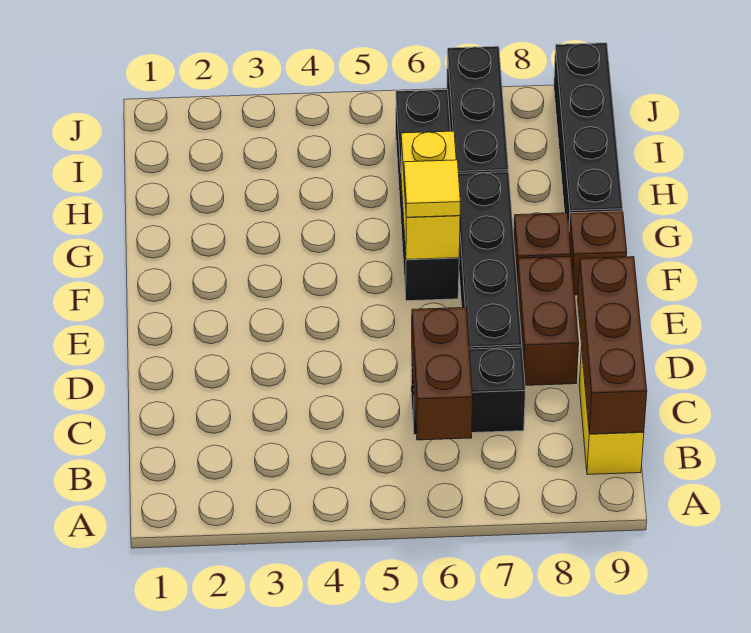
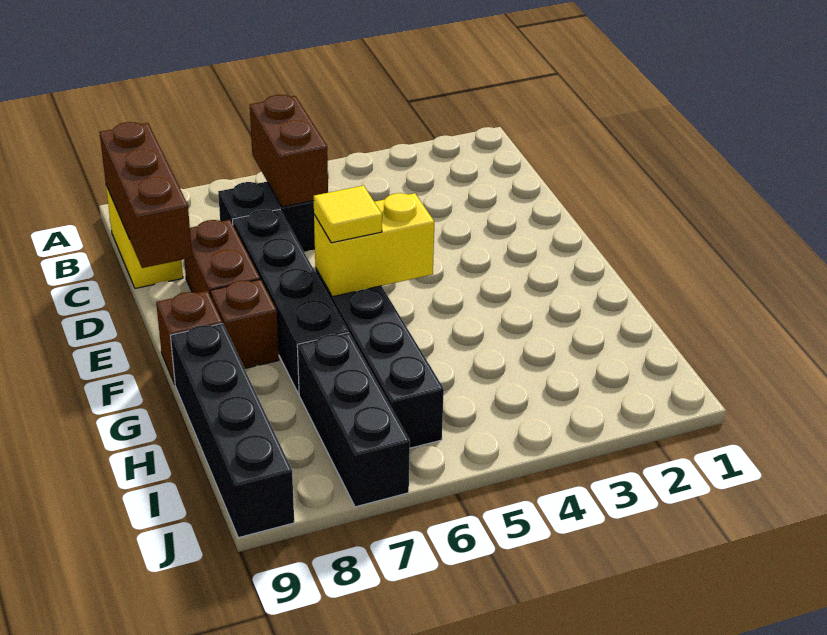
yellow brick F6:G6 level 2 -> yellow brick F5:F6 level 2

